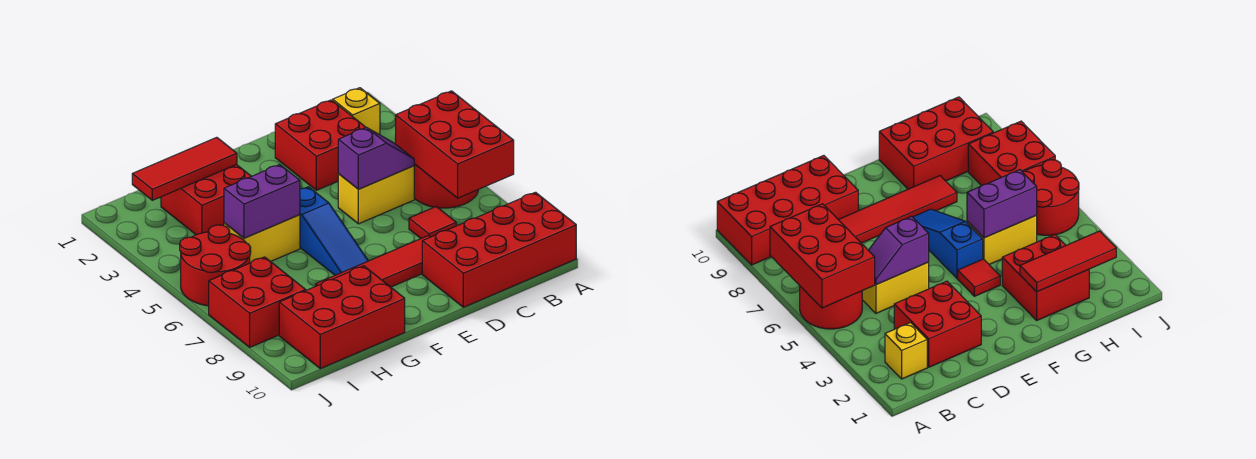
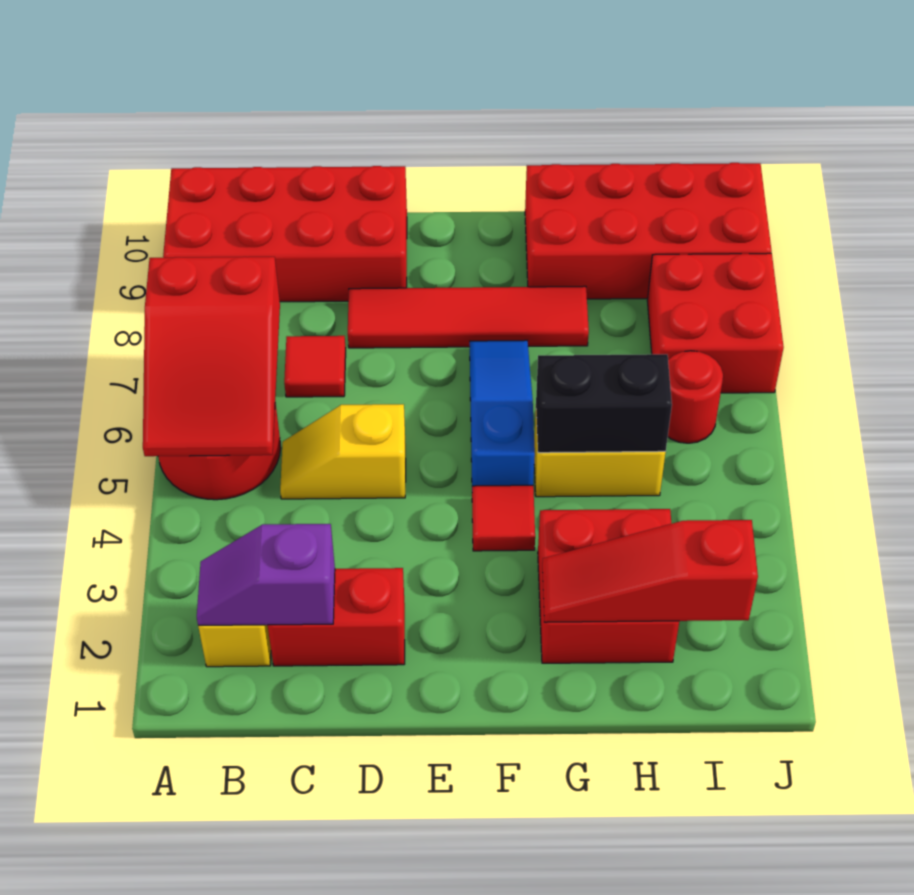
red brick A5:B7 level 2 -> red slope A5:B7 level 2 top 7
red brick C2:D3 level 1 -> red brick C2:D2 level 1
yellow brick C5:D5 level 1 -> yellow slope C5:D5 level 1 top D
purple slope C5:D5 level 2 top D -> purple slope B2:C2 level 2 top C
red tile G2:I2 level 2 -> red slope G2:I2 level 2 top I
purple brick G5:H5 level 2 -> black brick G5:H5 level 2
red brick G9:I10 level 1 -> red brick G9:J10 level 1
red round brick I5:J6 level 1 -> red round brick I6 level 1

